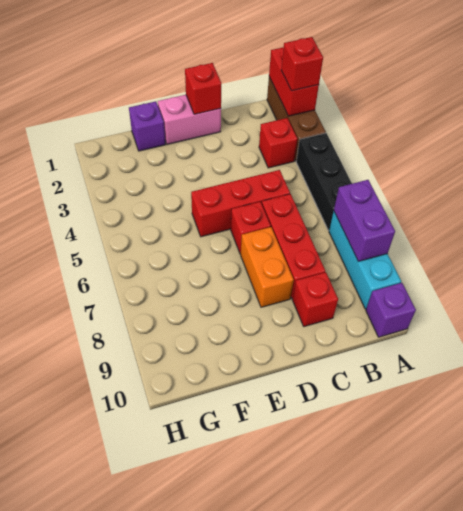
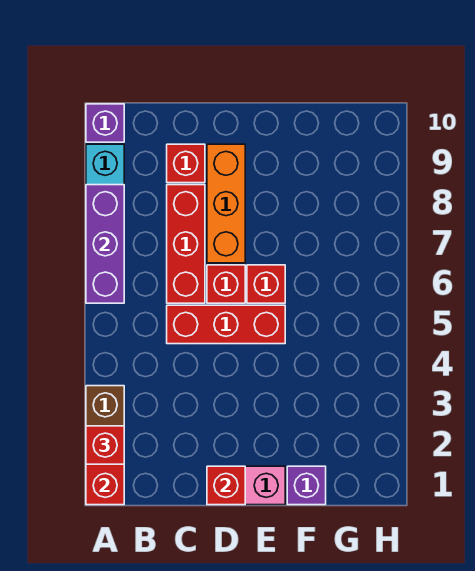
black brick A4:A6 level 1 -> none
purple brick A7:A8 level 2 -> purple brick A6:A8 level 2
red brick B3 level 1 -> red brick E6 level 1
orange brick D7:D8 level 1 -> orange brick D7:D9 level 1

